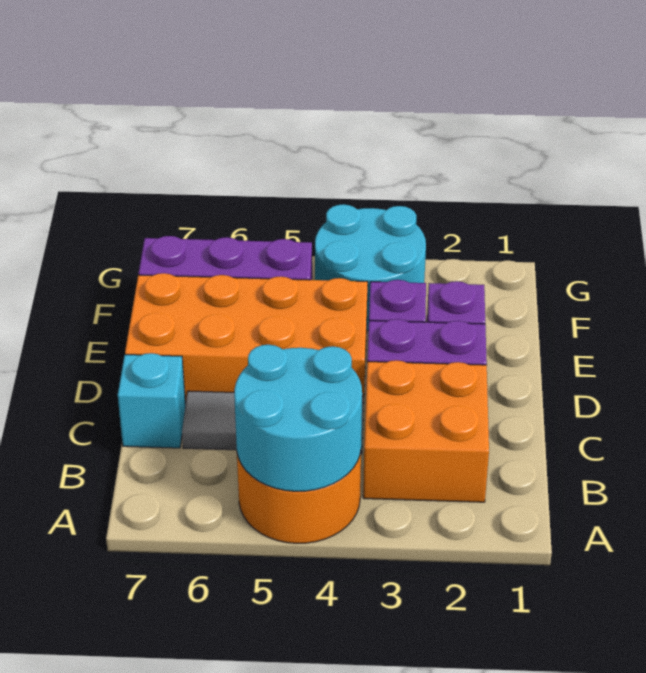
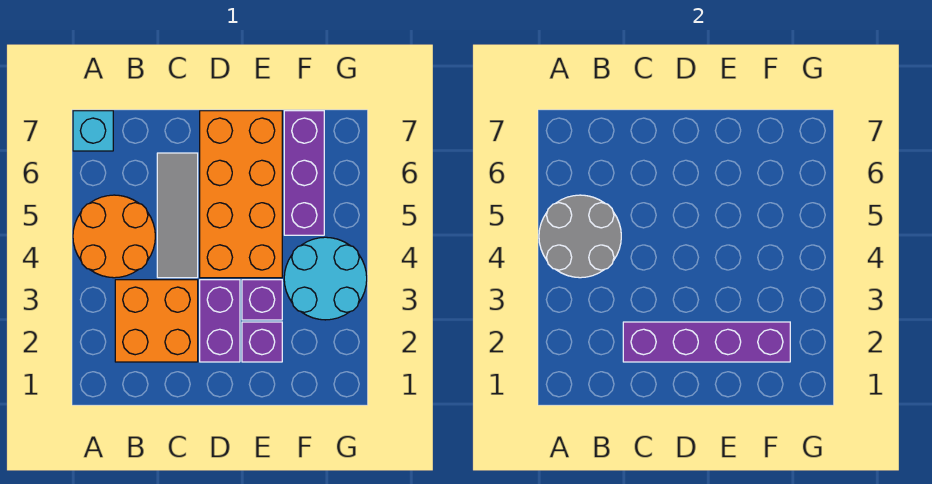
cyan round brick A4:B5 level 2 -> grey round brick A4:B5 level 2
none -> purple brick C2:F2 level 2
cyan brick C7 level 1 -> cyan brick A7 level 1

